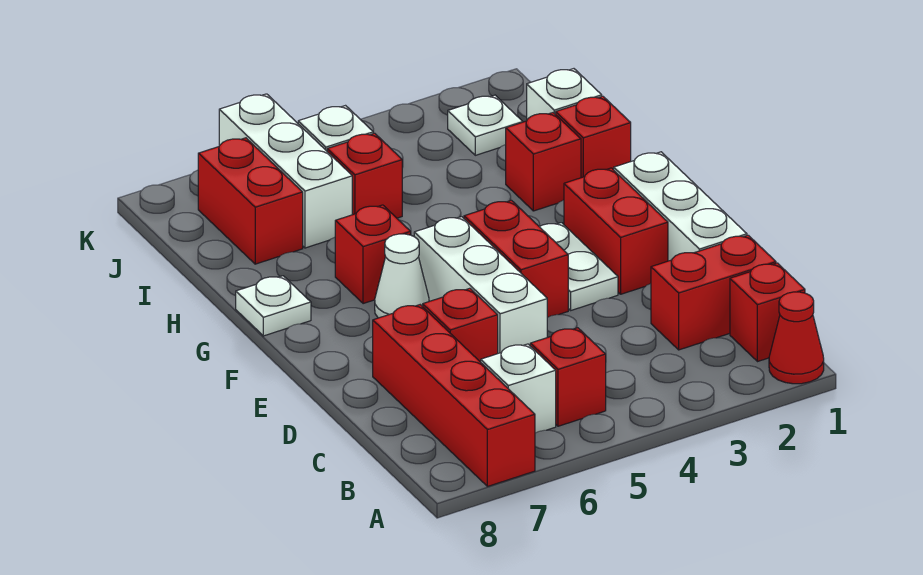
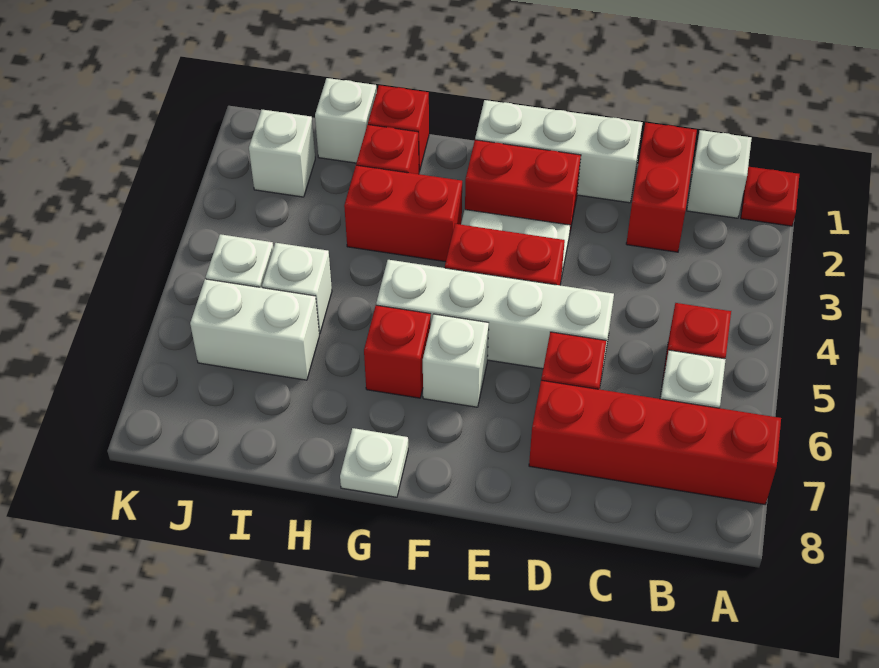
red cone A1 level 1 -> red plate A1 level 1
red brick B1 level 1 -> white brick B1 level 1
white brick D5:F5 level 1 -> white brick D5:G5 level 1
white cone F6 level 1 -> white brick F6 level 1
red brick I5 level 1 -> white brick I5 level 1
white brick I6:K6 level 1 -> white brick I6:J6 level 1
red brick I7:J7 level 1 -> red brick G3:H3 level 1
white plate J2 level 1 -> white brick J2 level 1

